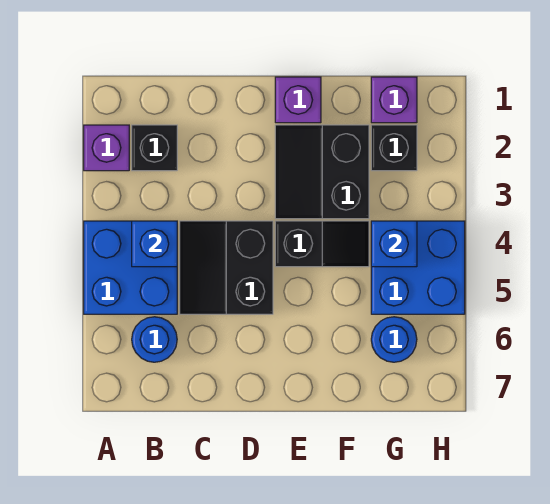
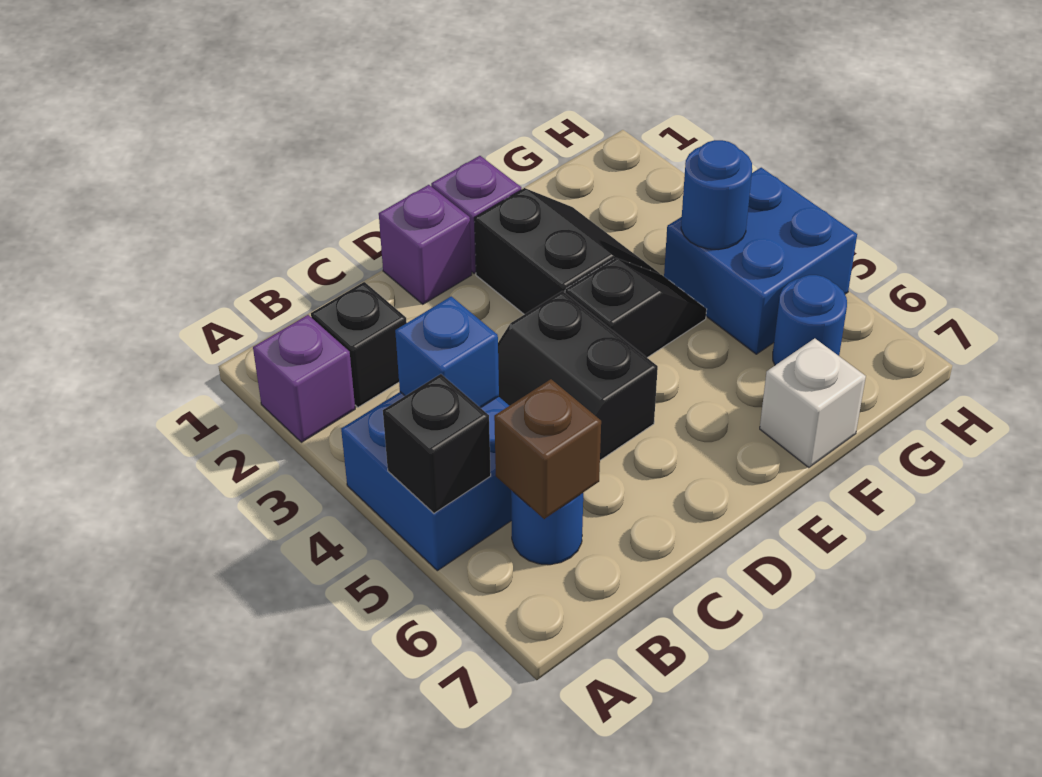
none -> brown brick B6 level 2
black slope E2:F3 level 1 top F -> black slope E2:F3 level 1 top E
none -> white brick F7 level 1
purple brick G1 level 1 -> purple brick D1 level 1
black brick G2 level 1 -> black brick A5 level 2
blue brick G4 level 2 -> blue round brick G4 level 2

